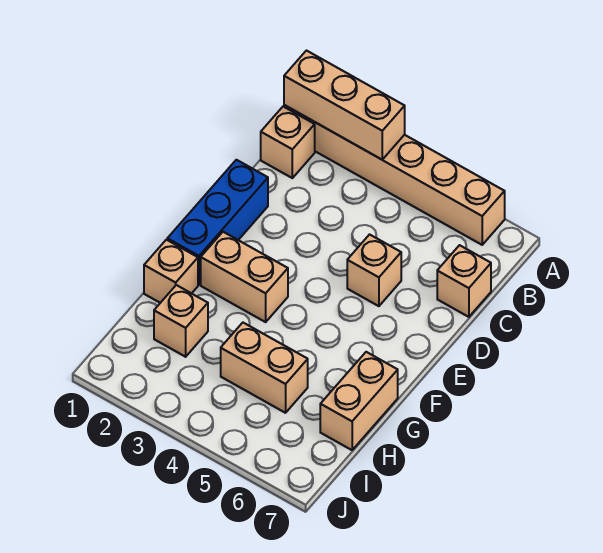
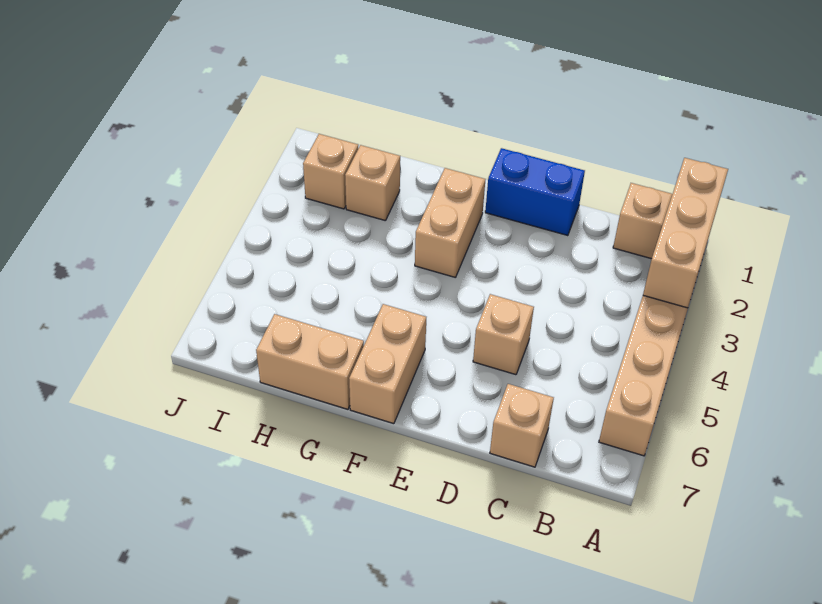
blue brick D1:F1 level 1 -> blue brick D1:E1 level 1
tan brick G1 level 1 -> tan brick I2 level 1
tan brick H4:H5 level 1 -> tan brick F6:F7 level 1

